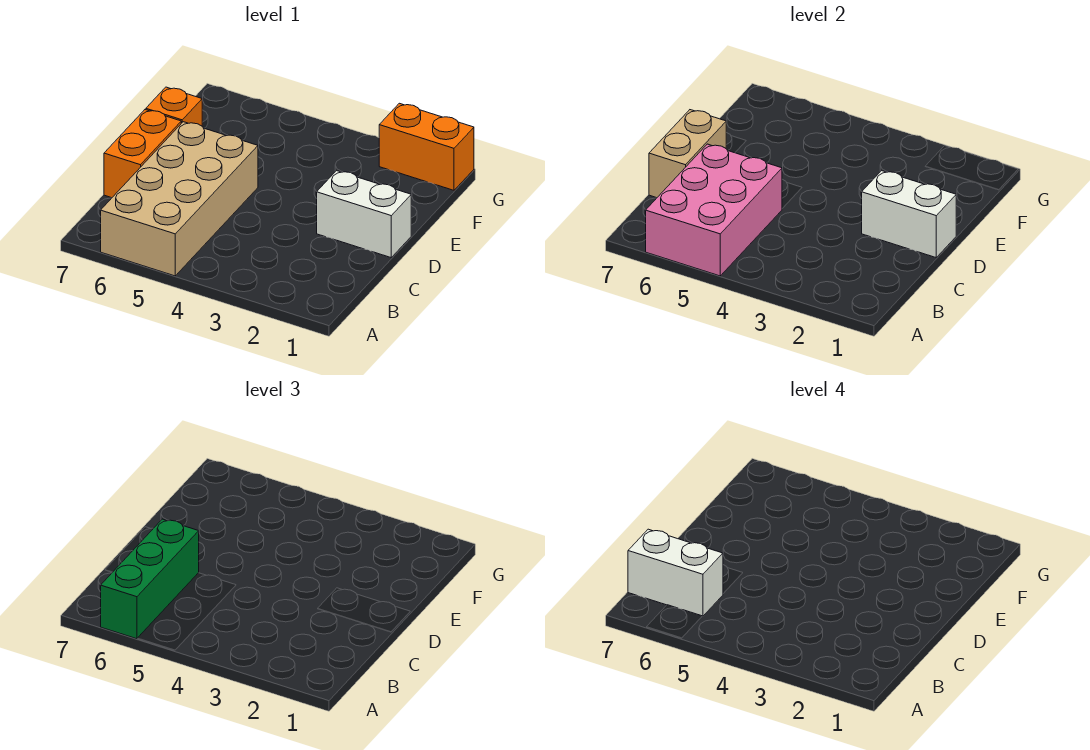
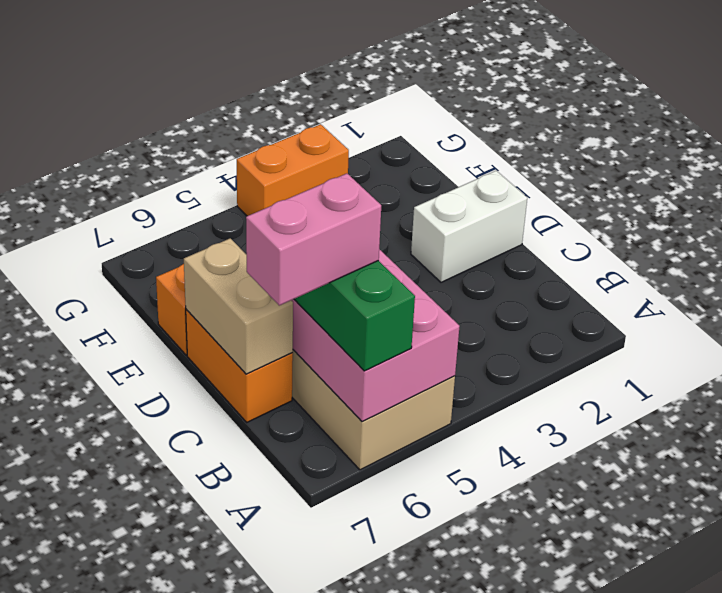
white brick B6:B7 level 4 -> pink brick B6:B7 level 4
white brick D1:D2 level 2 -> none
orange brick G1:G2 level 1 -> orange brick G3:G4 level 1

